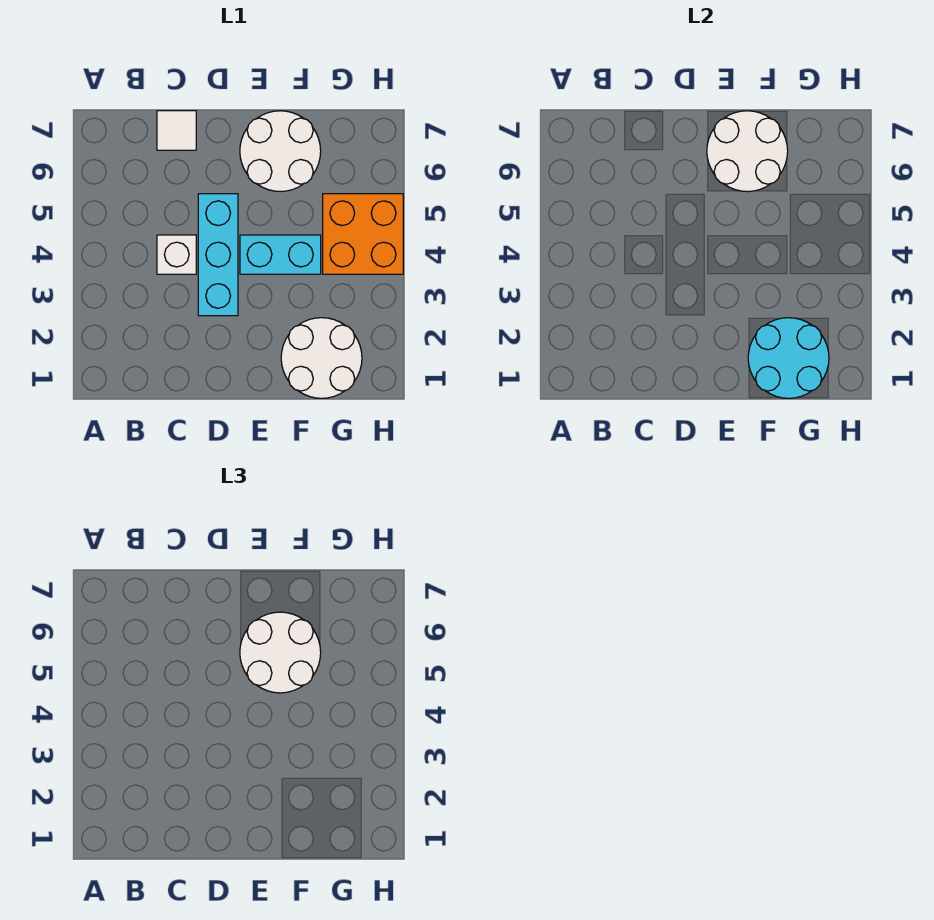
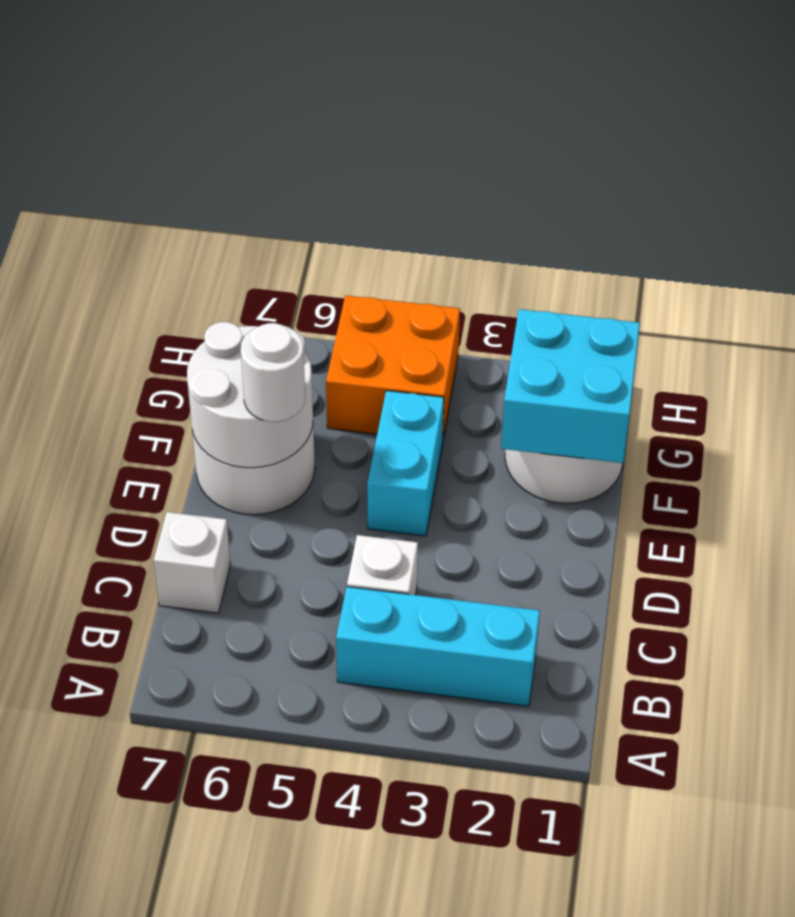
white tile C7 level 1 -> white brick C7 level 1
cyan brick D3:D5 level 1 -> cyan brick B2:B4 level 1
white round brick E5:F6 level 3 -> white round brick E6 level 3
cyan round brick F1:G2 level 2 -> cyan brick F1:G2 level 2

